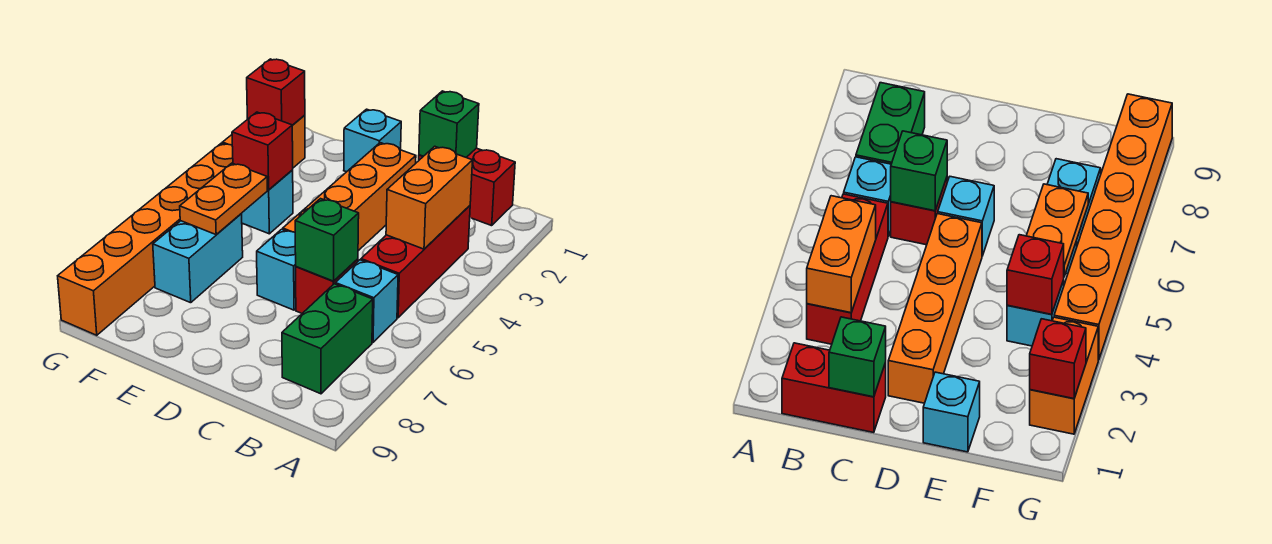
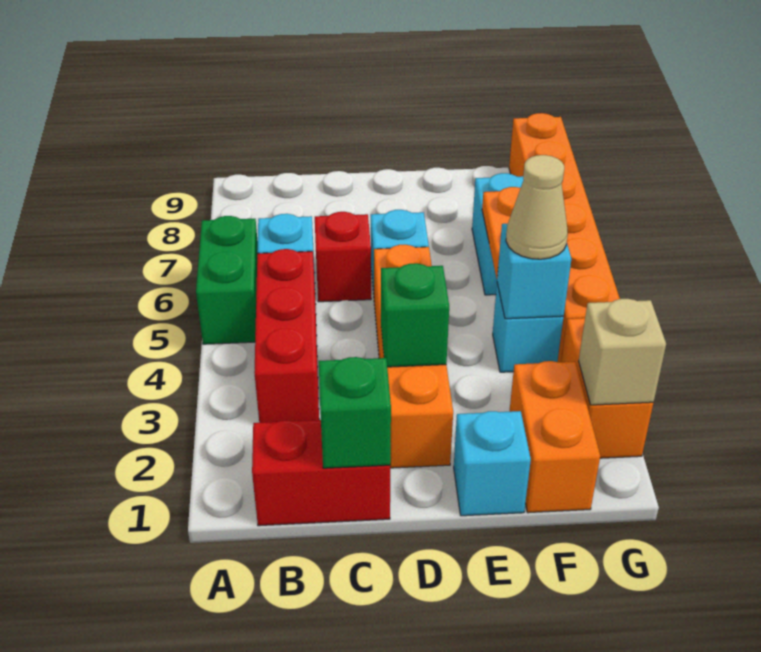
orange brick B3:B4 level 2 -> orange brick F1:F2 level 1
green brick B7:B8 level 1 -> green brick A5:A6 level 1
green brick C6 level 2 -> green brick D3 level 2
red brick F4 level 2 -> cyan brick F4 level 2
none -> tan cone F4 level 3
red brick G2 level 2 -> tan brick G2 level 2

